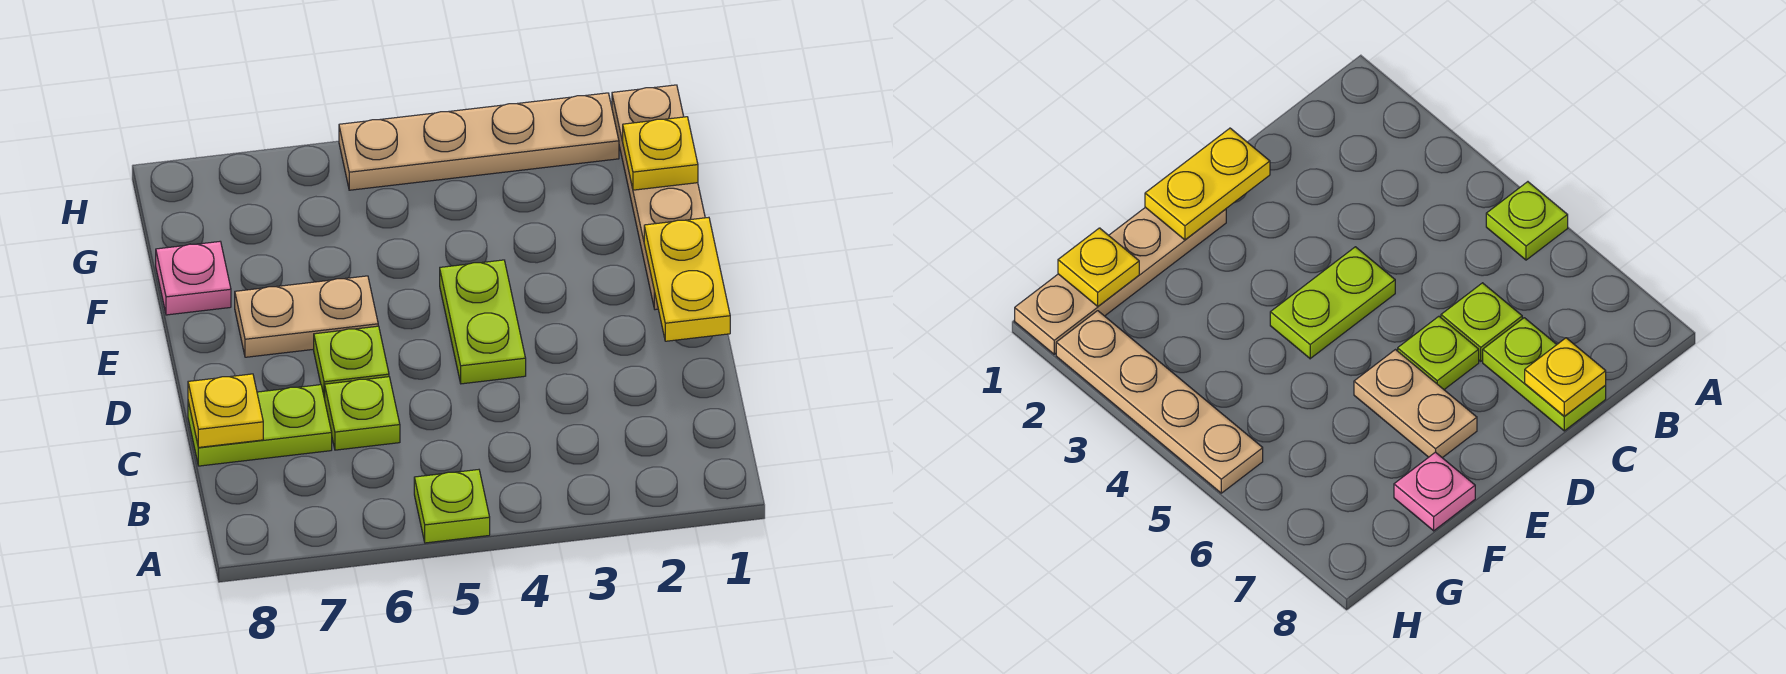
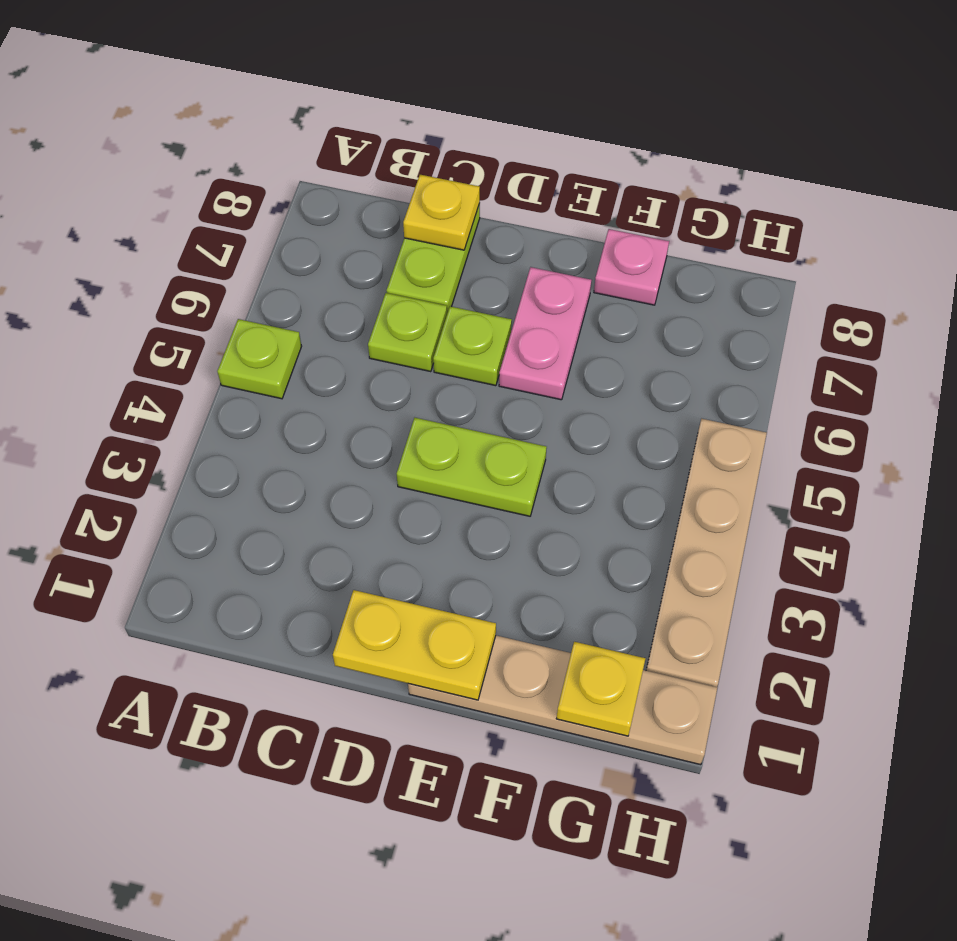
tan plate E6:E7 level 1 -> pink plate E6:E7 level 1

